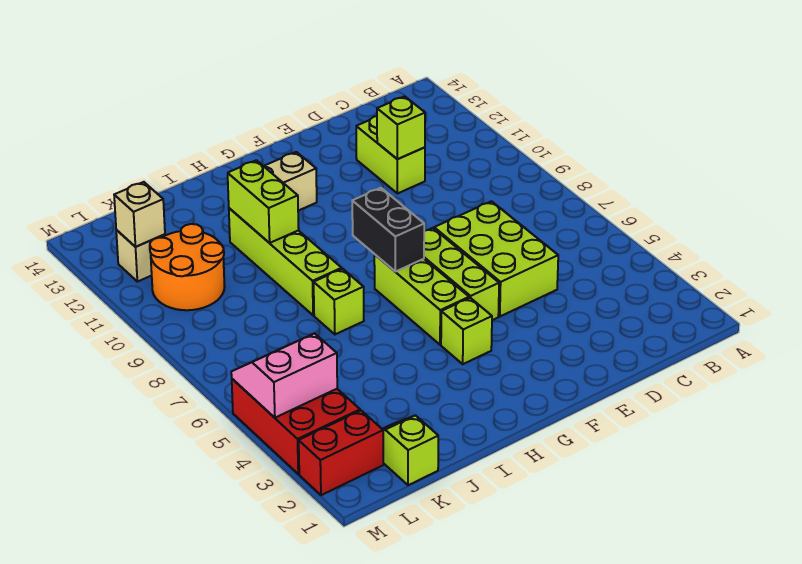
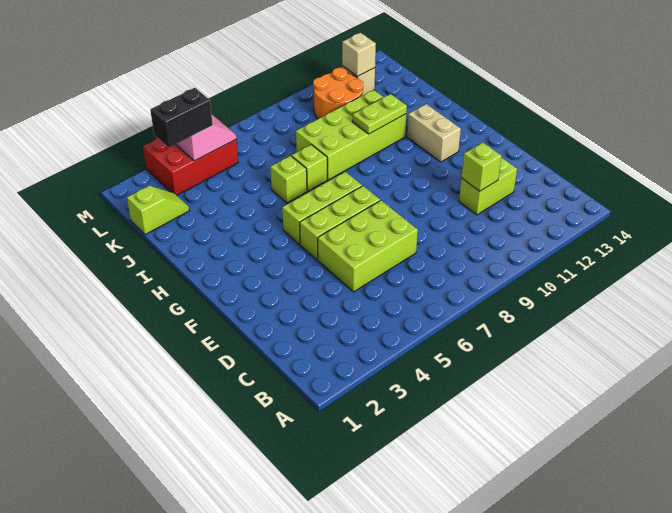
lime brick G4 level 1 -> lime brick I6 level 1
black brick G7:G8 level 2 -> black brick L3:L4 level 3
lime brick I8:I11 level 1 -> lime brick I8:J11 level 1
lime brick I10:I11 level 2 -> lime plate I10:I11 level 2
red brick L2:M2 level 1 -> none

